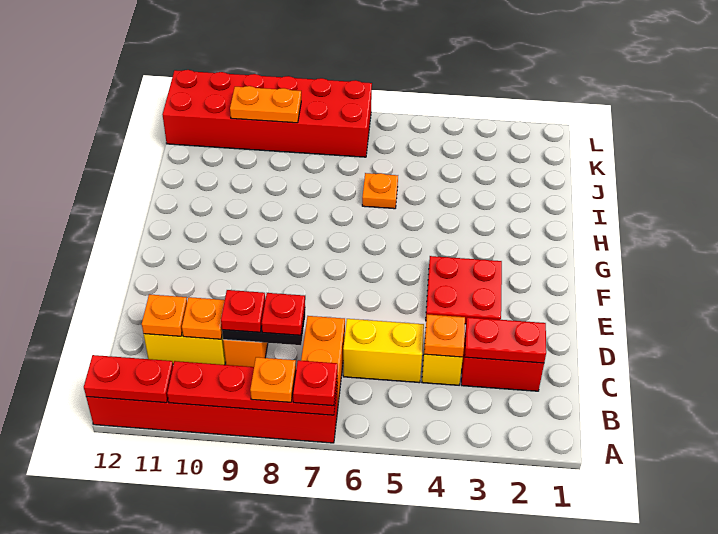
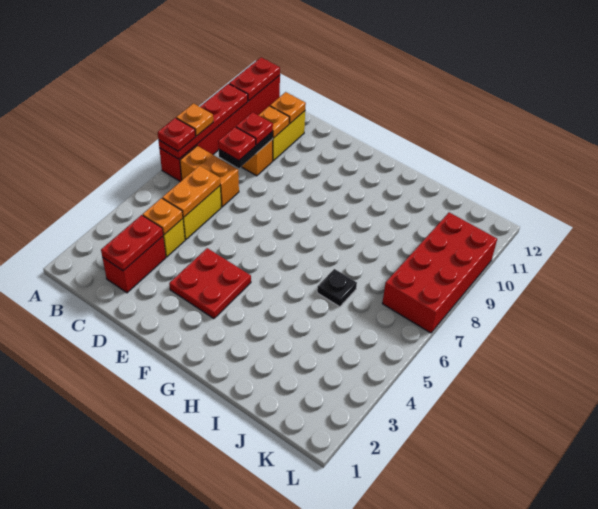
orange plate I6 level 1 -> black plate I6 level 1
red brick K7:L12 level 1 -> red brick K7:L10 level 1
orange plate K9:K10 level 2 -> orange plate C5:C6 level 2

